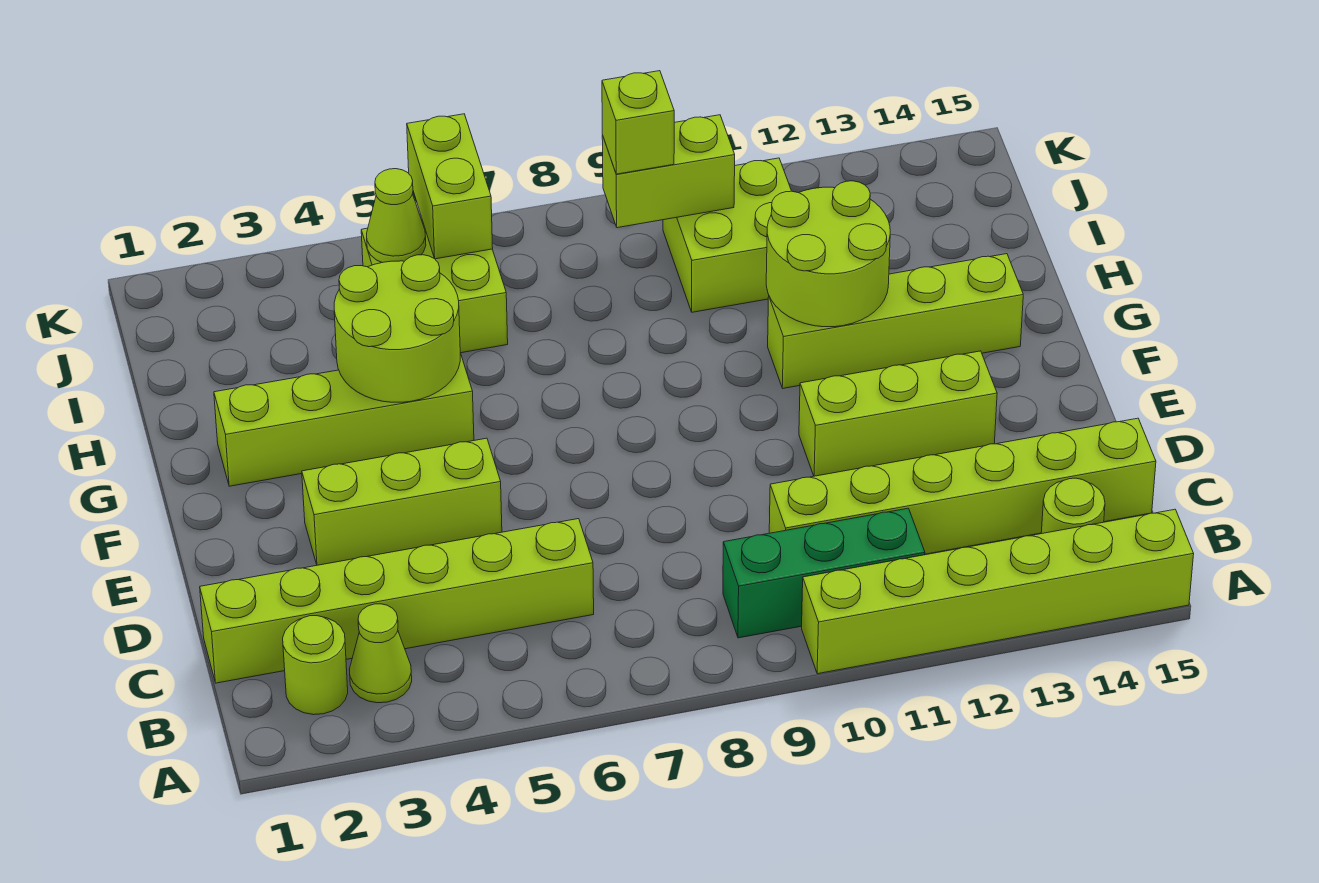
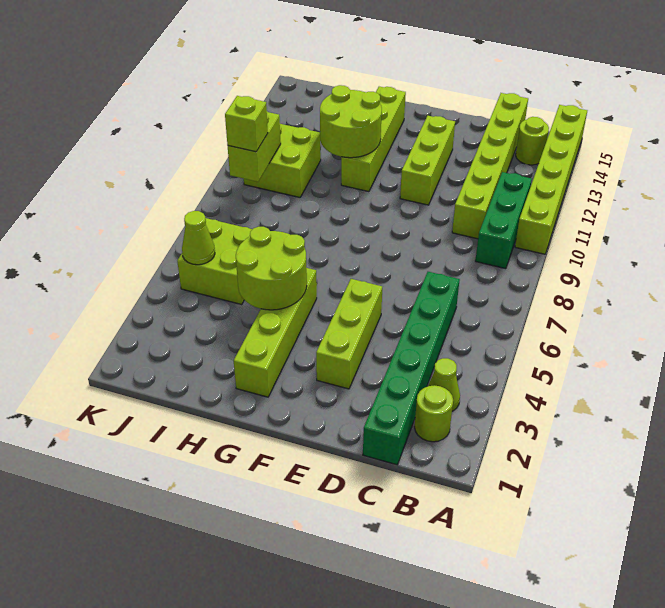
lime brick C1:C6 level 1 -> green brick C1:C6 level 1
lime brick J6:K6 level 2 -> none

